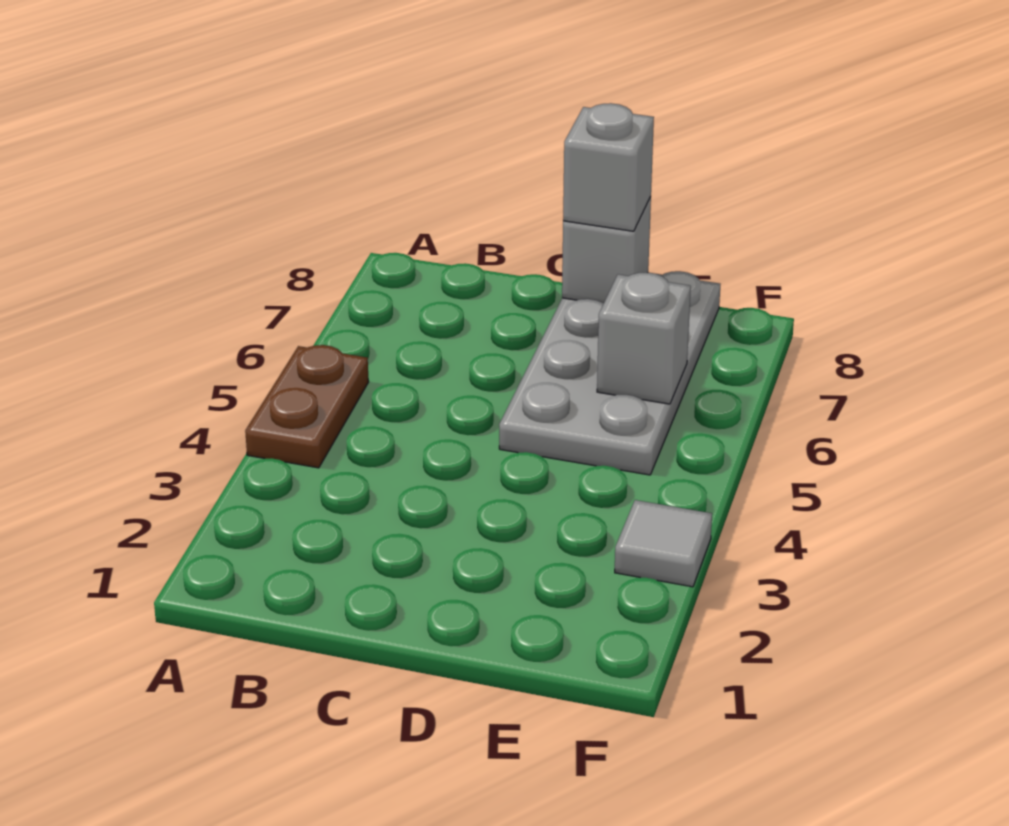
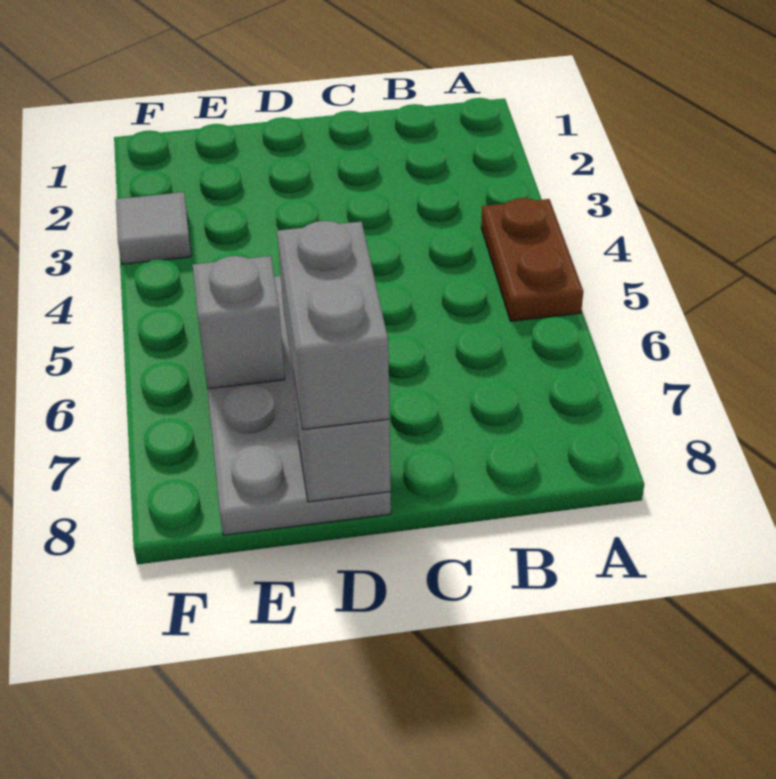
grey brick D8 level 3 -> grey brick D7:D8 level 3

